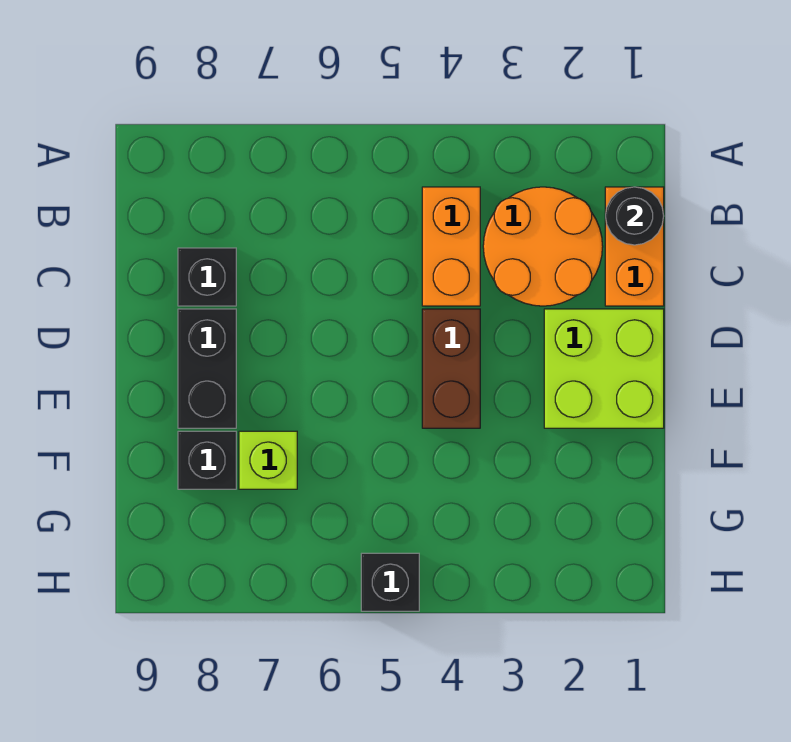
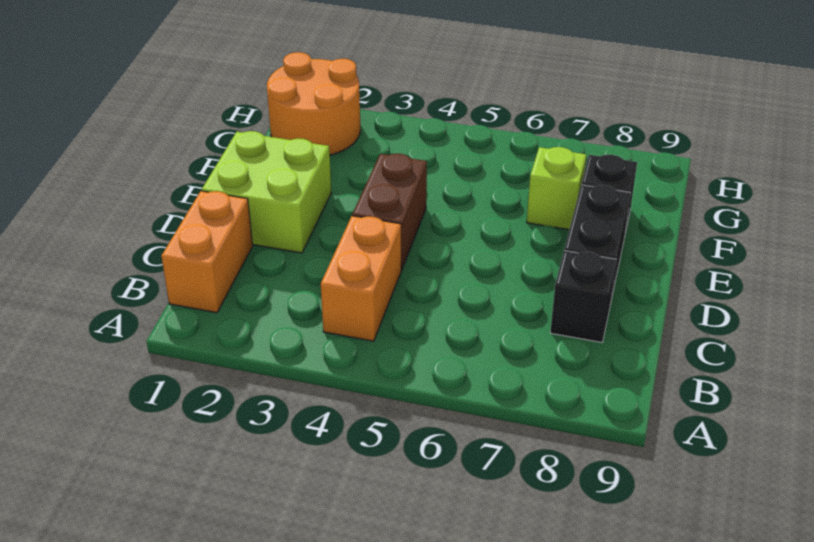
black round brick B1 level 2 -> none
orange round brick B2:C3 level 1 -> orange round brick G1:H2 level 1
black brick H5 level 1 -> none

